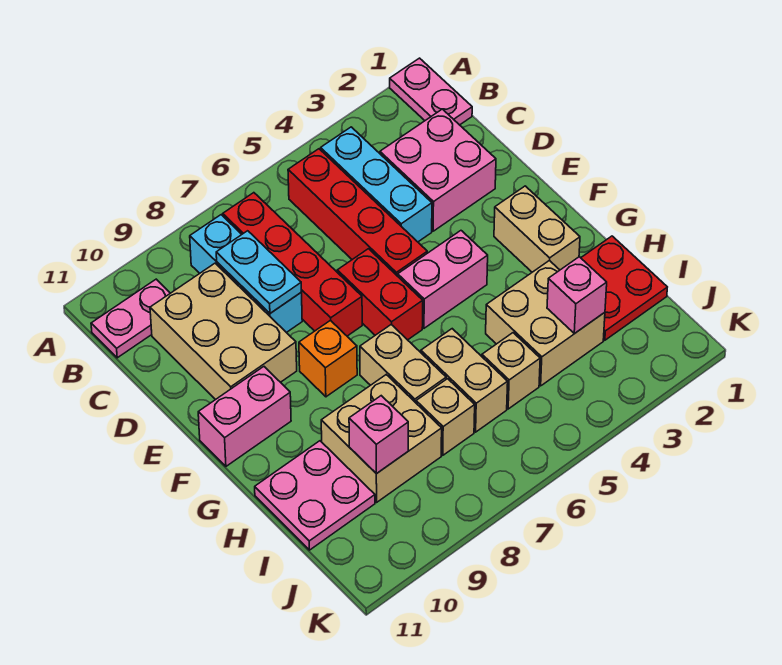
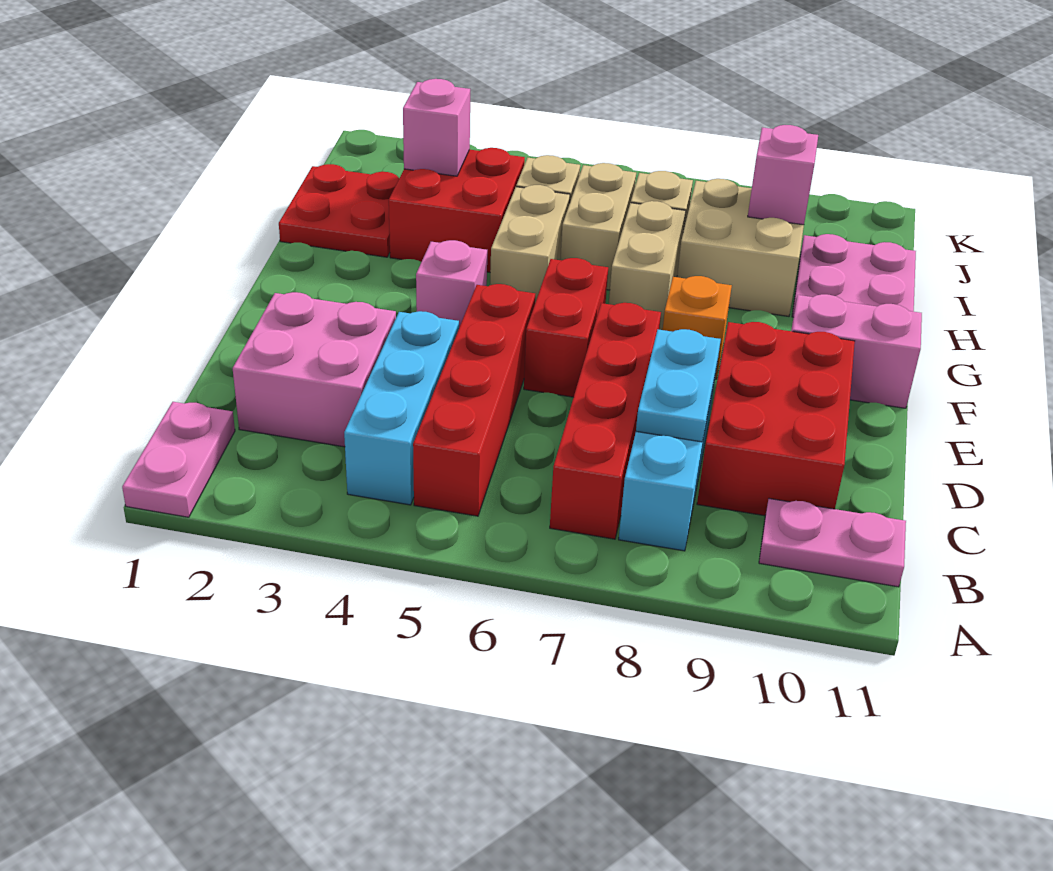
tan brick C9:E10 level 1 -> red brick C9:E10 level 1
tan brick F2:G2 level 1 -> tan brick G5:H5 level 1
pink brick F4:F5 level 1 -> pink brick F4 level 1
tan brick H3:I4 level 1 -> red brick H3:I4 level 1

